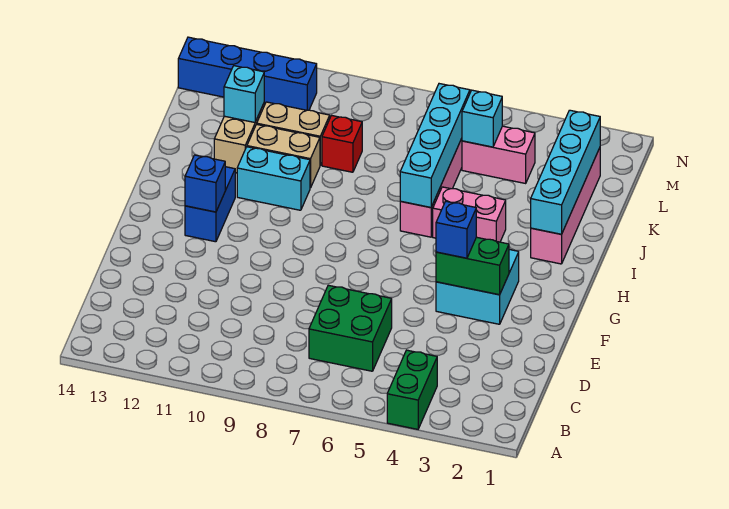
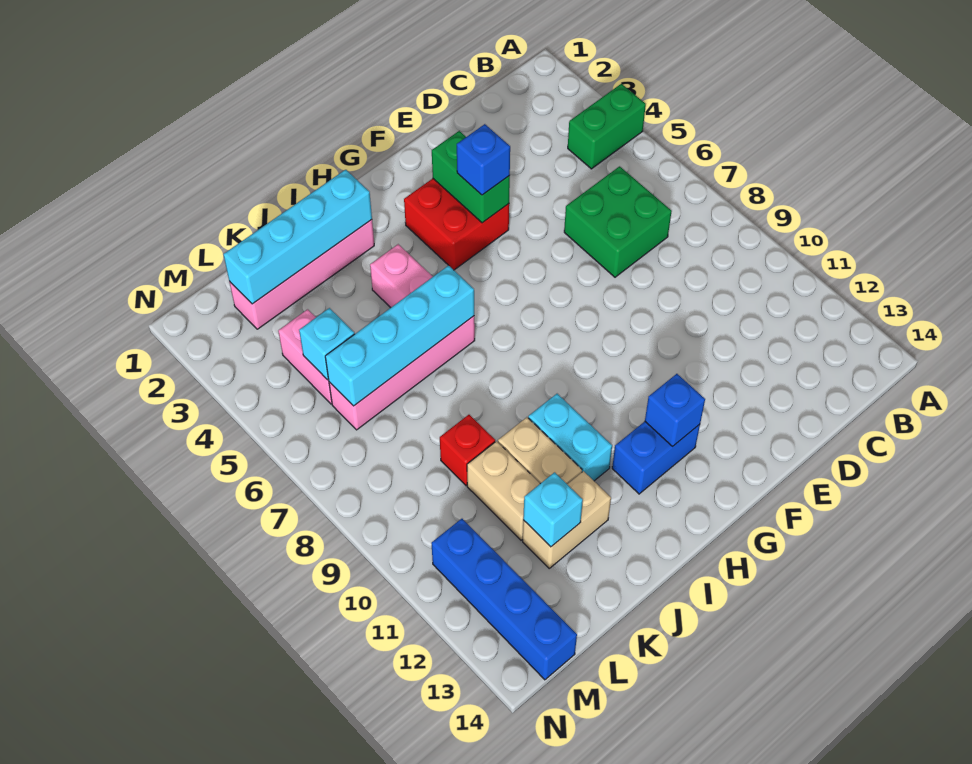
cyan brick F3:G4 level 1 -> red brick F3:G4 level 1

